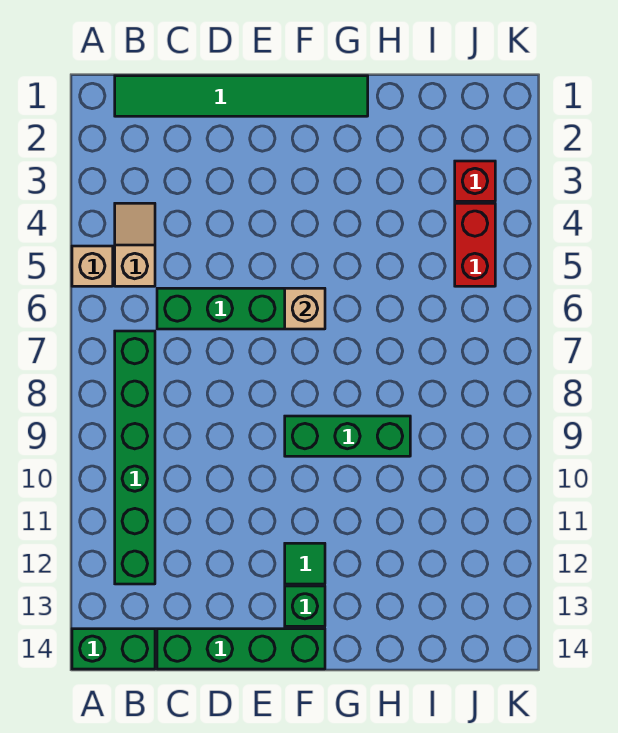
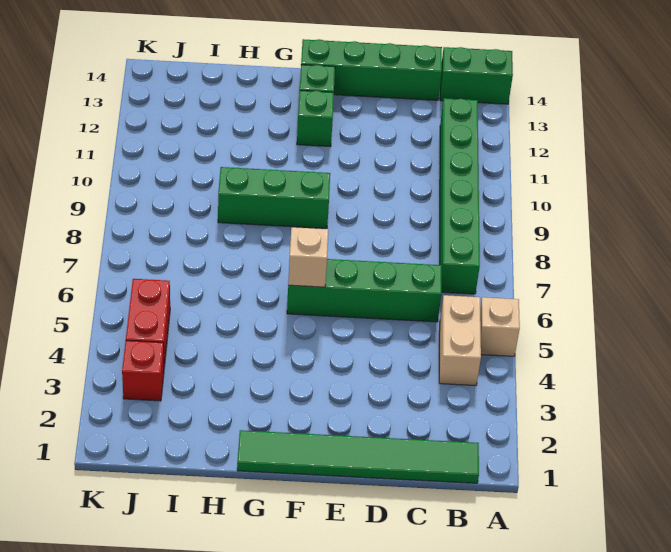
tan slope B4:B5 level 1 top 5 -> tan brick B4:B5 level 1
green tile F12 level 1 -> green brick F12 level 1

